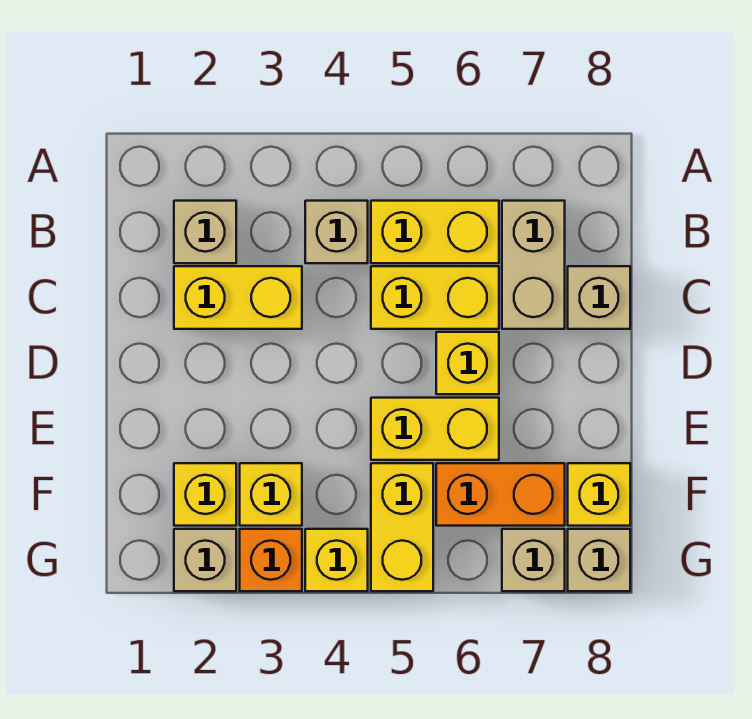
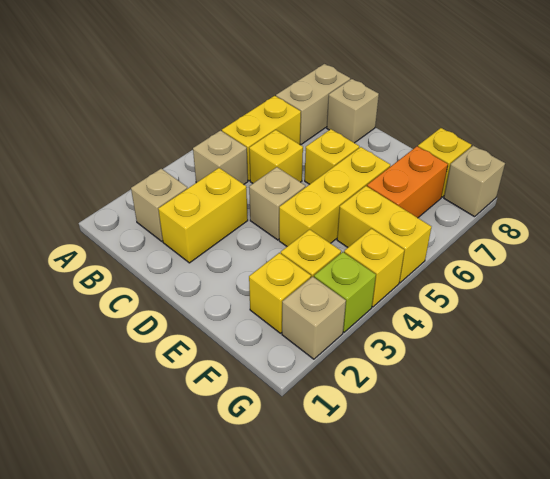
tan brick B7:C7 level 1 -> tan brick B7:B8 level 1
yellow brick C5:C6 level 1 -> yellow brick C5 level 1
yellow brick E5:E6 level 1 -> yellow brick E4:E6 level 1
orange brick G3 level 1 -> lime brick G3 level 1
tan brick G7 level 1 -> tan brick D4 level 1

